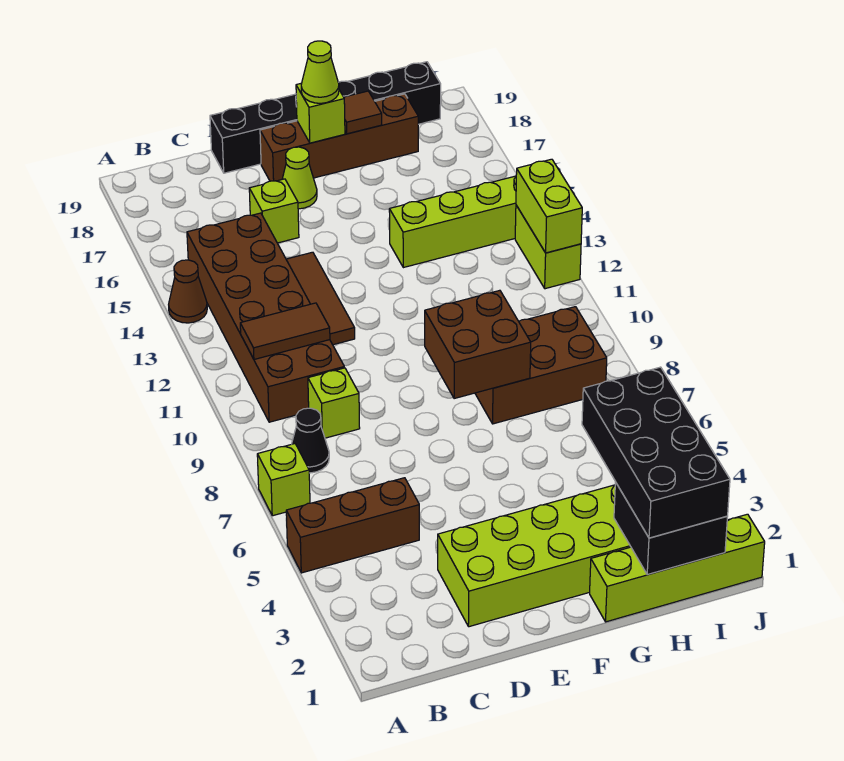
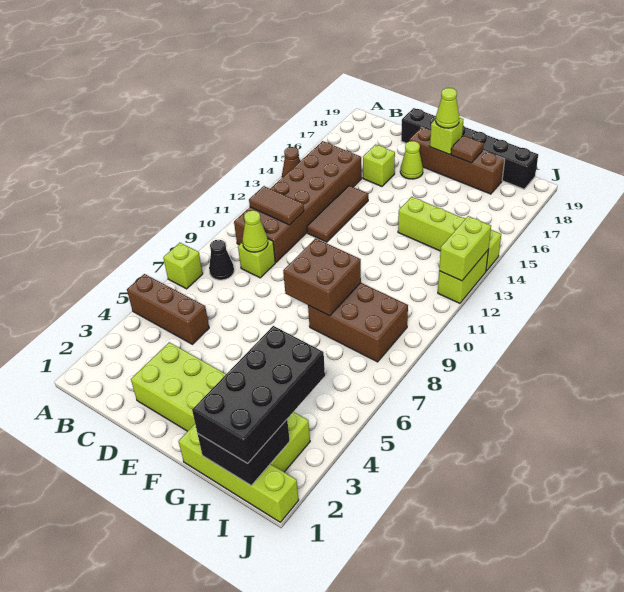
none -> lime cone C9 level 2

